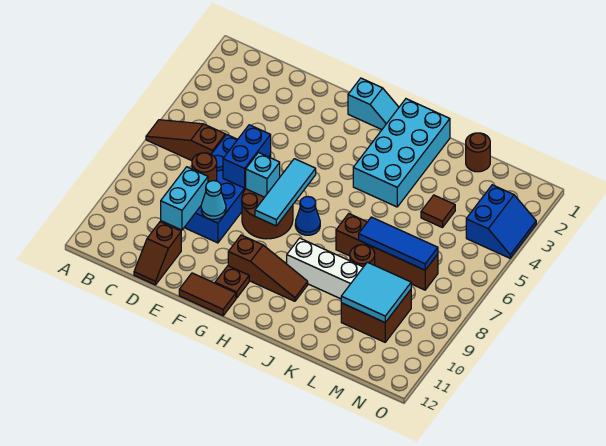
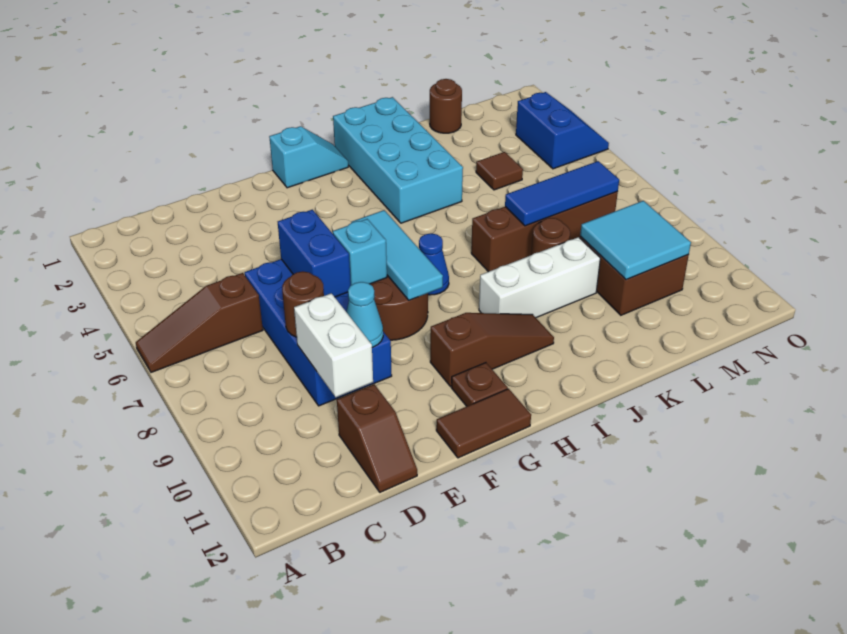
cyan brick D9:D10 level 2 -> white brick D9:D10 level 2

